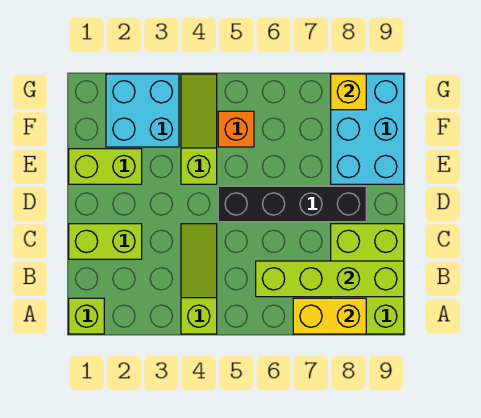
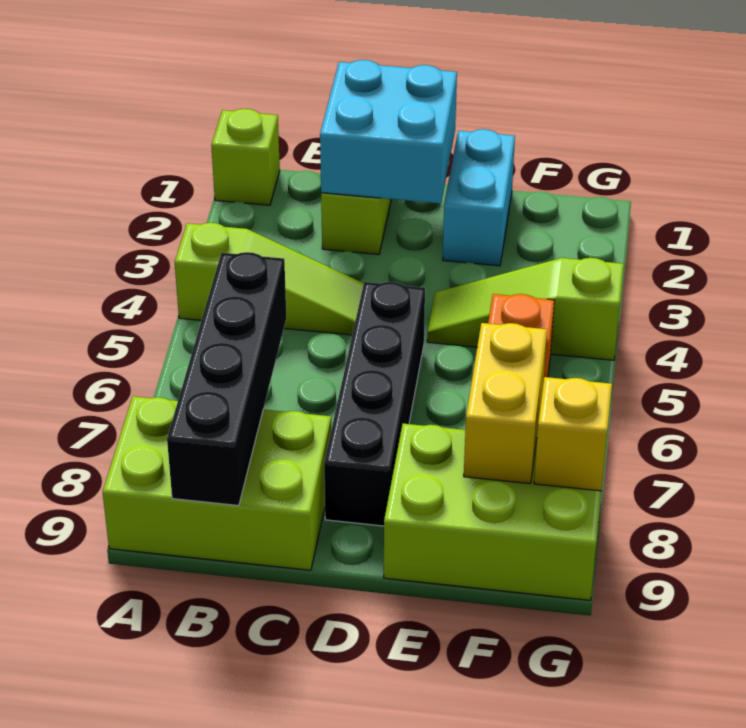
yellow brick A7:A8 level 2 -> yellow brick F7:F8 level 2
lime brick B6:B9 level 2 -> black brick B6:B9 level 2
lime brick E1:E2 level 1 -> cyan brick E1:E2 level 1
lime slope E4:G4 level 1 top E -> lime slope E4:G4 level 1 top G
cyan brick E8:G9 level 1 -> lime brick E8:G9 level 1
cyan brick F2:G3 level 1 -> cyan brick C1:D2 level 2

